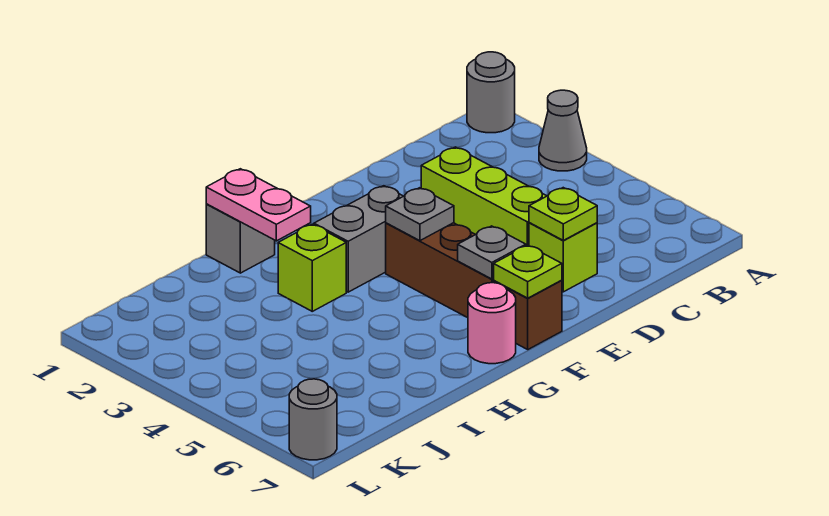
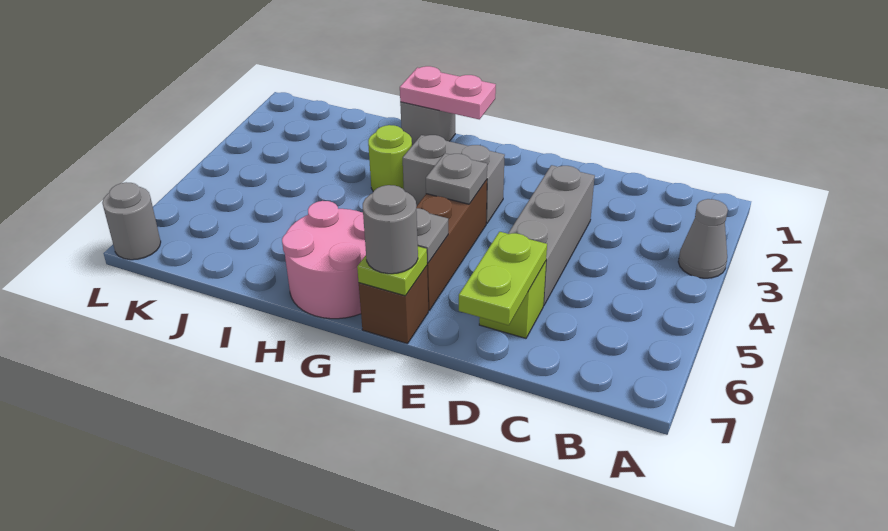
grey round brick A1 level 1 -> grey round brick F7 level 3
lime brick D3:D5 level 1 -> grey brick D3:D5 level 1
lime plate D6 level 2 -> lime plate D6:D7 level 2
pink round brick G7 level 1 -> pink round brick G6:H7 level 1
pink plate H1:H2 level 2 -> pink plate G1:H1 level 2
lime brick H3 level 1 -> lime round brick H3 level 1

